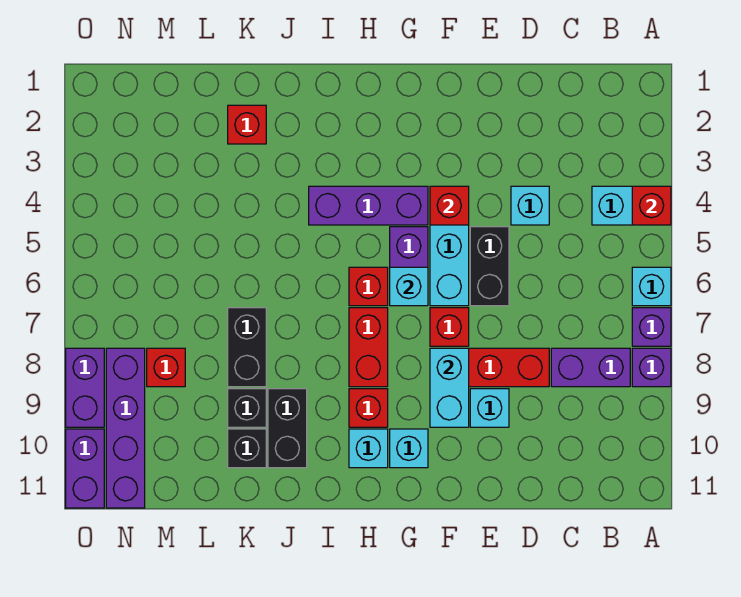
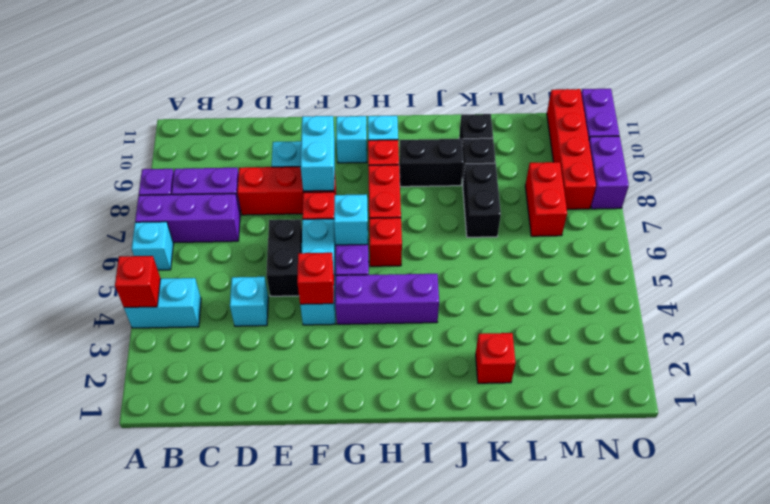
purple brick A7 level 1 -> purple brick A7:C7 level 1
black brick J9:J10 level 1 -> black brick I9:J9 level 1
red brick M8 level 1 -> red brick M7:M8 level 1
purple brick N8:N11 level 1 -> red brick N8:N11 level 1

